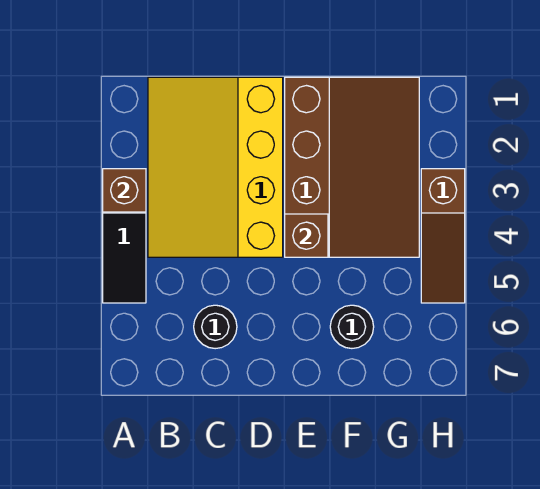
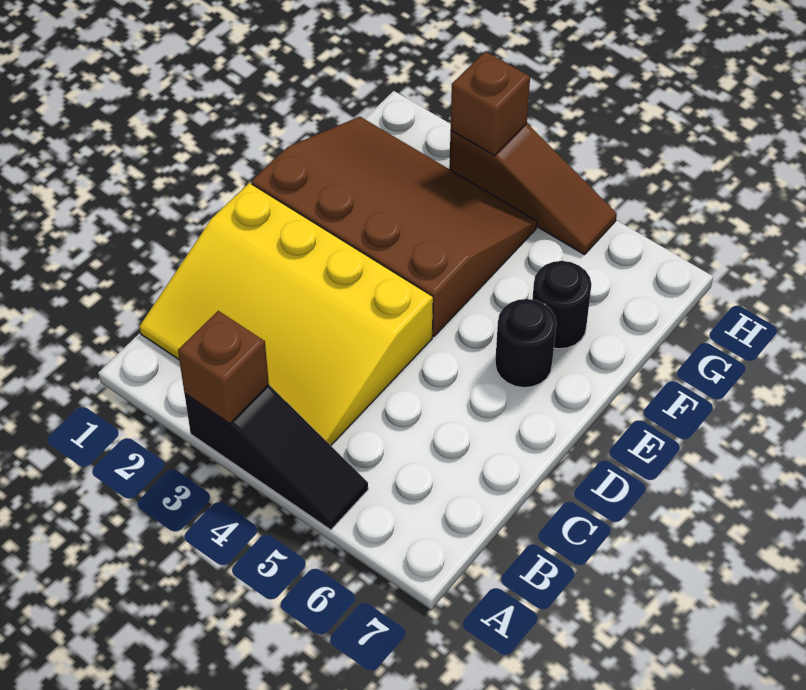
black round brick C6 level 1 -> black round brick E6 level 1
brown brick E4 level 2 -> brown brick H3 level 2

